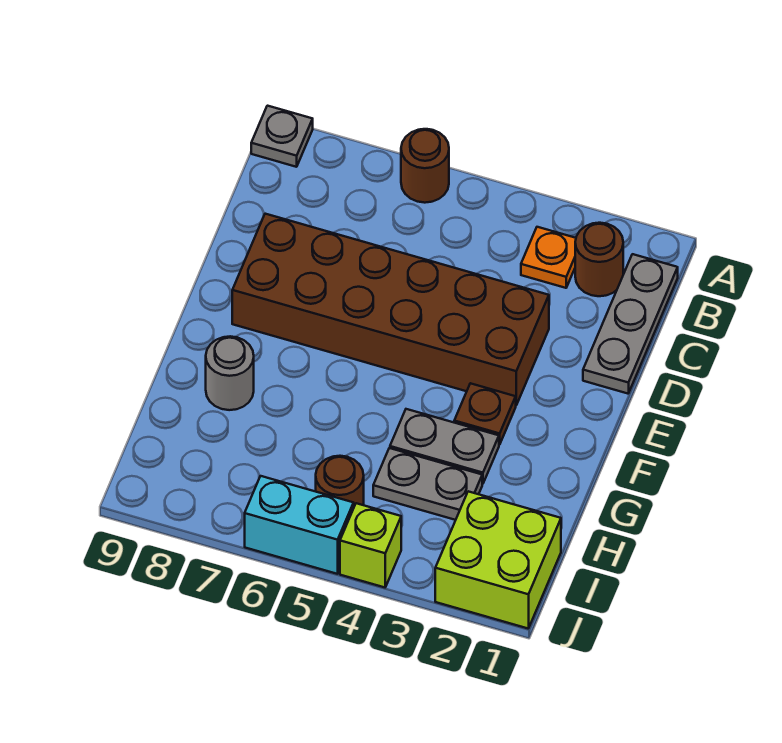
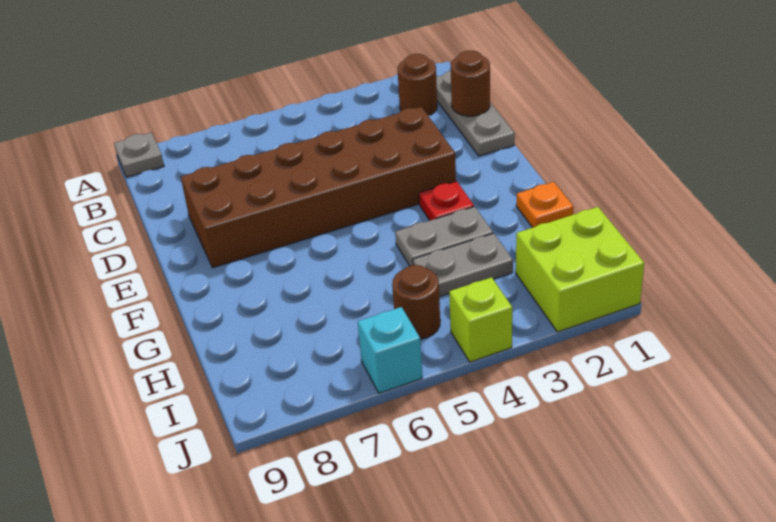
brown round brick A6 level 1 -> brown round brick C1 level 2
orange plate B3 level 1 -> orange plate G1 level 1
brown plate F3 level 1 -> red plate F3 level 1
grey round brick G8 level 1 -> none
cyan brick J5:J6 level 1 -> cyan brick J6 level 1

